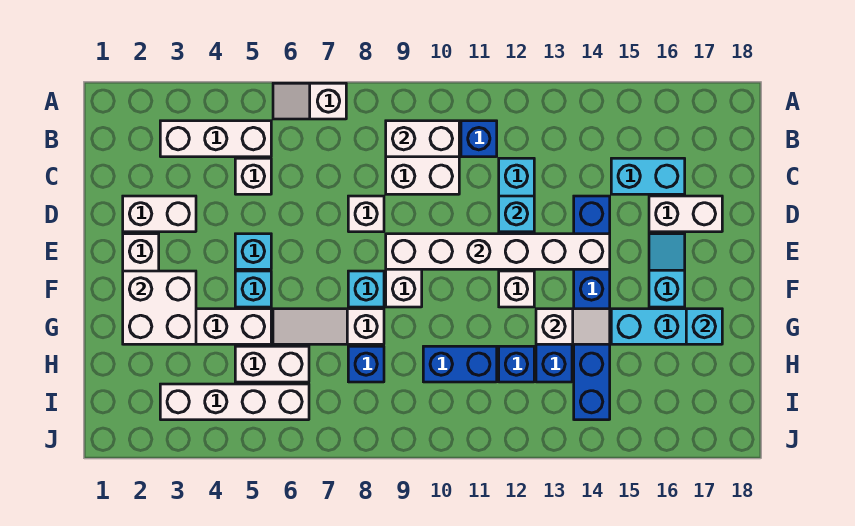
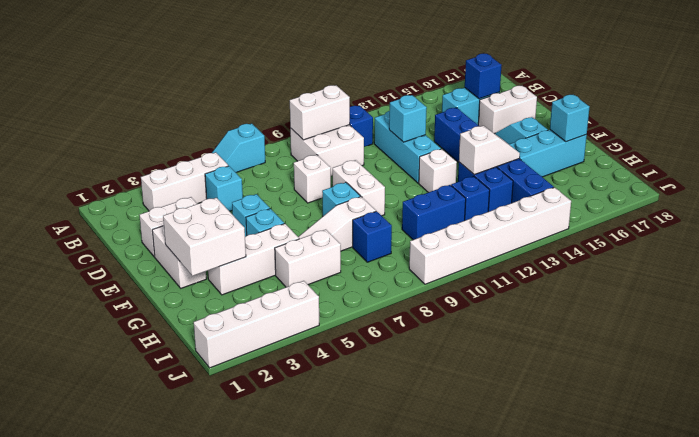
white slope A6:A7 level 1 top 7 -> cyan slope A6:A7 level 1 top 7
white brick C5 level 1 -> cyan brick C5 level 1
none -> blue brick C16 level 2
white brick E9:E14 level 2 -> white brick J9:J14 level 1
white brick I3:I6 level 1 -> white brick J1:J4 level 1

